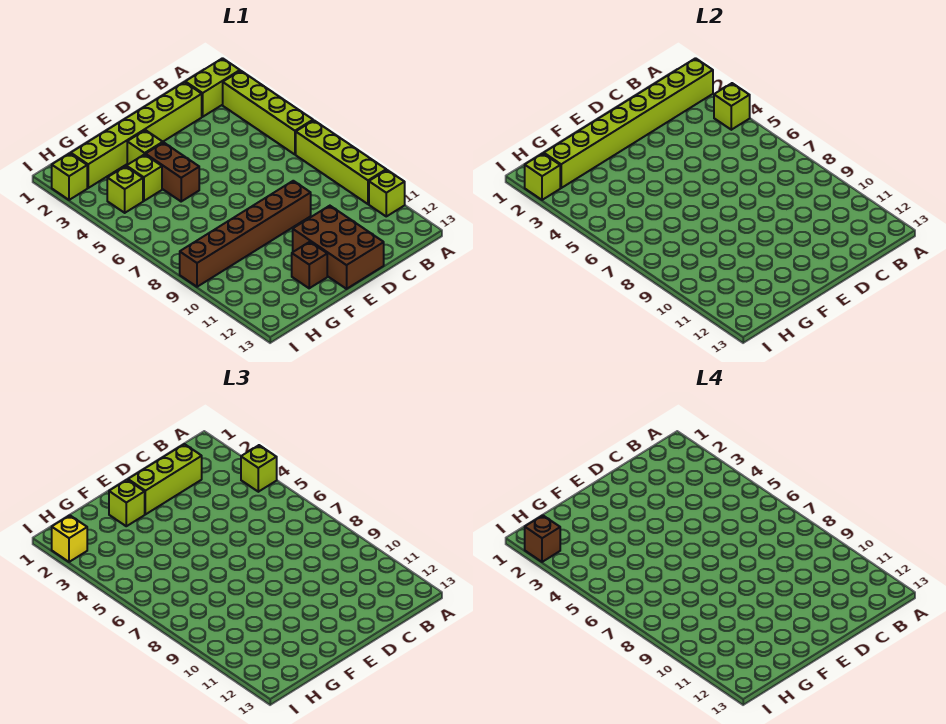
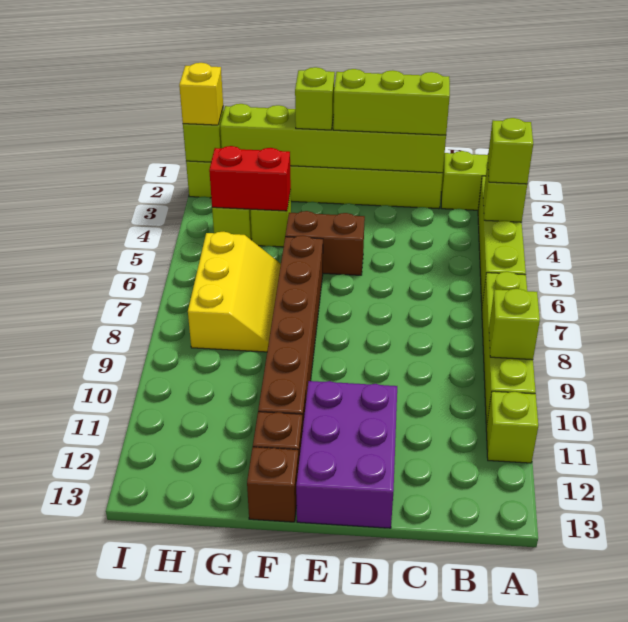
lime brick A2:H2 level 2 -> lime brick C2:H2 level 2
brown brick D9:I9 level 1 -> brown brick F6:F11 level 1
brown brick D11:E13 level 1 -> purple brick D11:E13 level 1
lime brick F3 level 1 -> lime brick A9 level 2
brown brick F4:F5 level 1 -> brown brick E5:F5 level 1
none -> red brick G4:H4 level 2
none -> yellow slope G6:H8 level 1 top H
brown brick I2 level 4 -> brown brick F13 level 1

